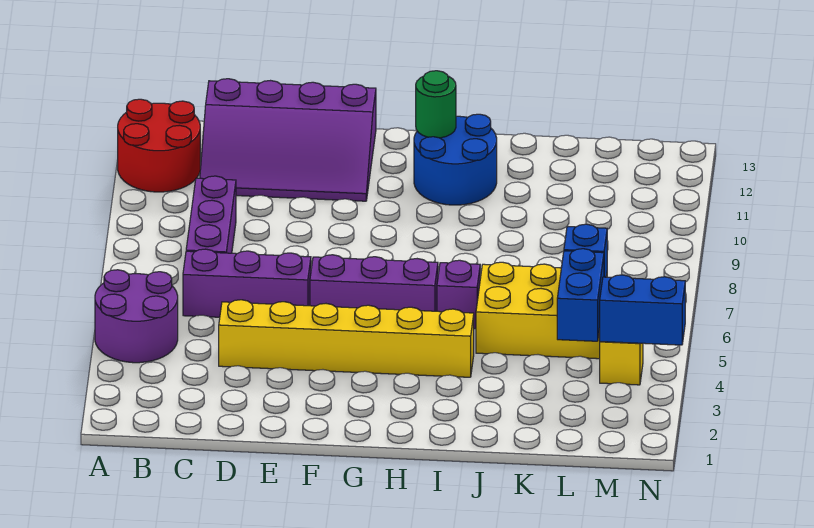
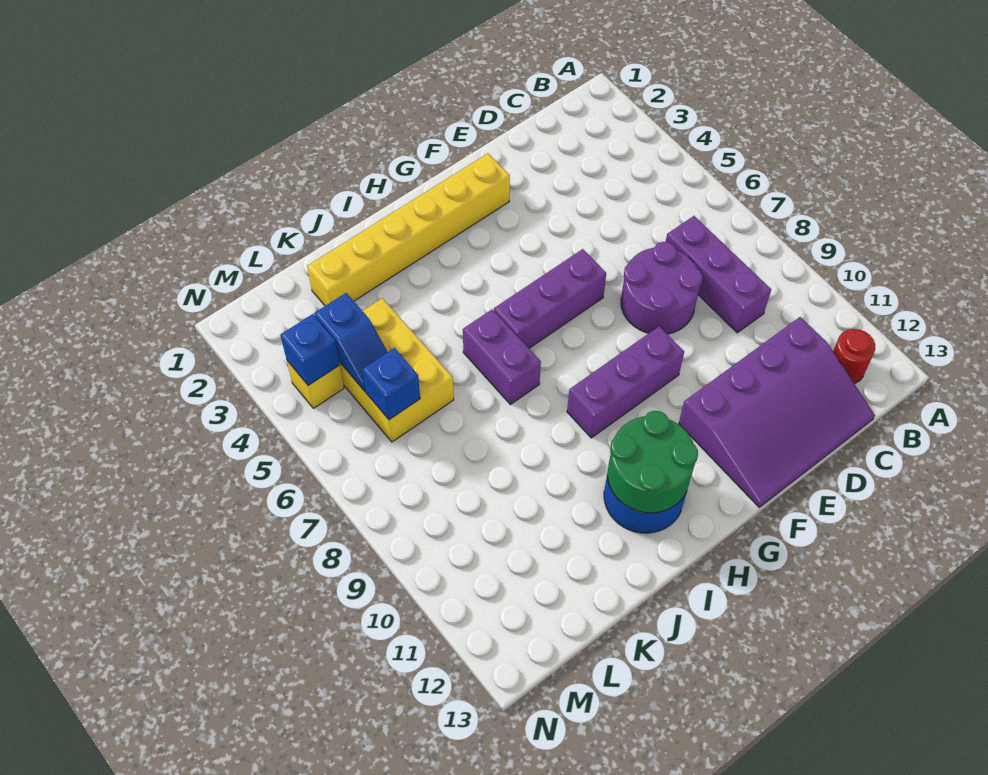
purple round brick A4:B5 level 1 -> purple round brick D7:E8 level 1
red round brick A11:B12 level 1 -> red round brick B12 level 1
purple brick C6:E6 level 1 -> purple brick F9:H9 level 1
purple slope C11:F13 level 1 top 13 -> purple slope C11:F13 level 1 top 11
yellow brick D4:I4 level 1 -> yellow brick F2:K2 level 1
green round brick H12 level 2 -> green round brick H11:I12 level 2
purple brick I6 level 1 -> purple brick I6:I7 level 1
yellow brick J5:L6 level 1 -> yellow brick K4:L6 level 1
blue brick L4:L5 level 2 -> blue slope L4:L5 level 2 top 4
blue brick M4:N4 level 2 -> blue brick M4 level 2

